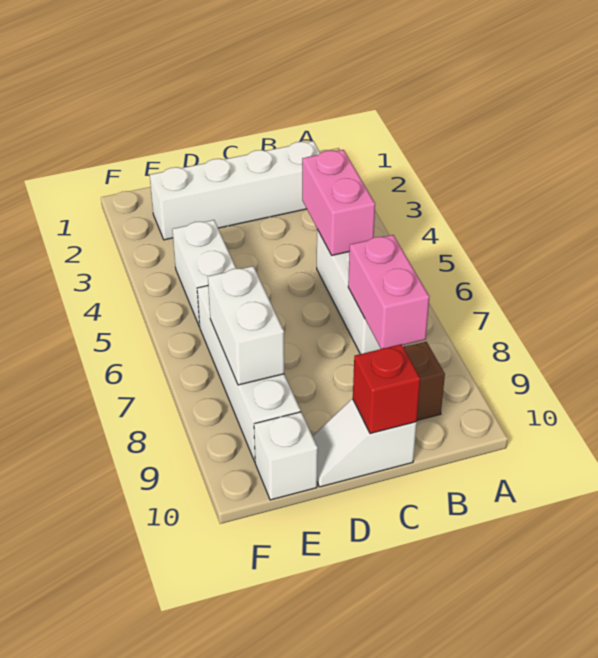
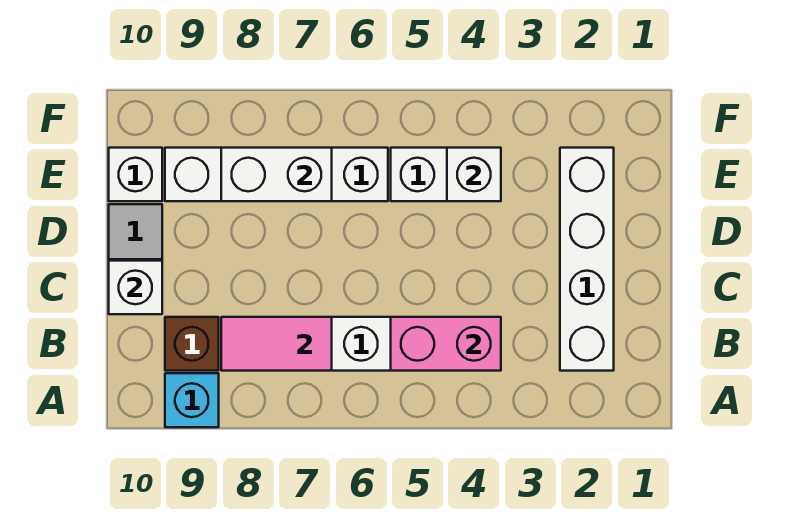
none -> cyan brick A9 level 1
pink brick B7:B8 level 2 -> pink tile B7:B8 level 2
red brick C10 level 2 -> white brick C10 level 2
none -> white brick E4 level 2

